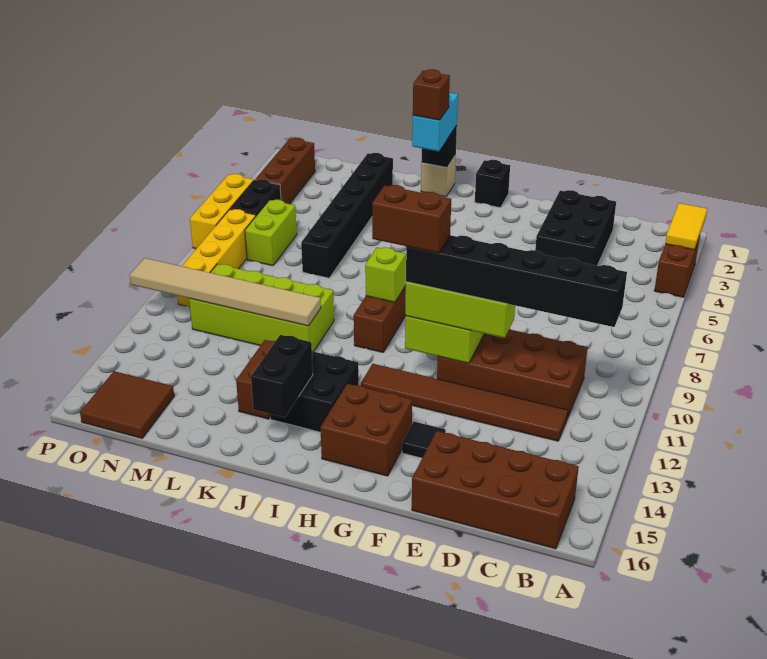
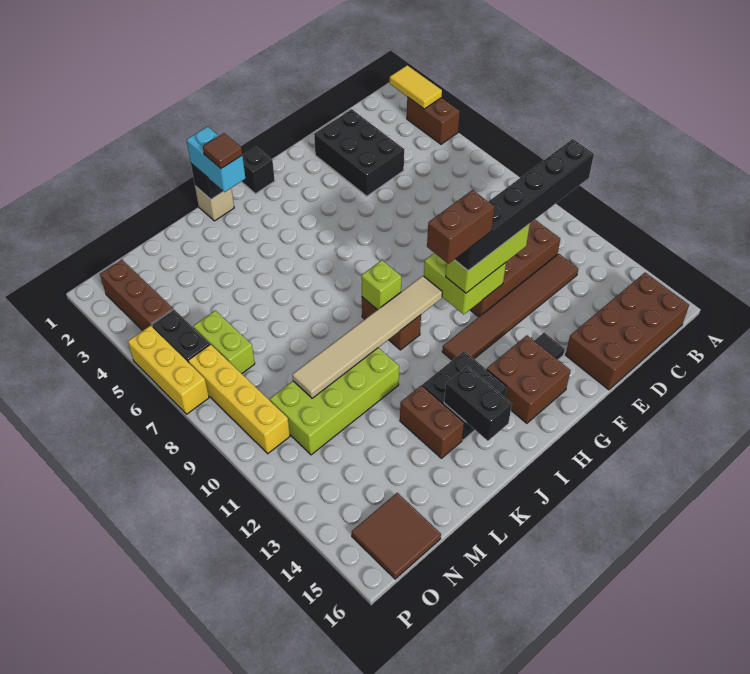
brown brick J2 level 4 -> brown tile J2 level 4
tan tile K11:P11 level 2 -> tan tile H10:M10 level 2
black brick L2:L7 level 1 -> none

